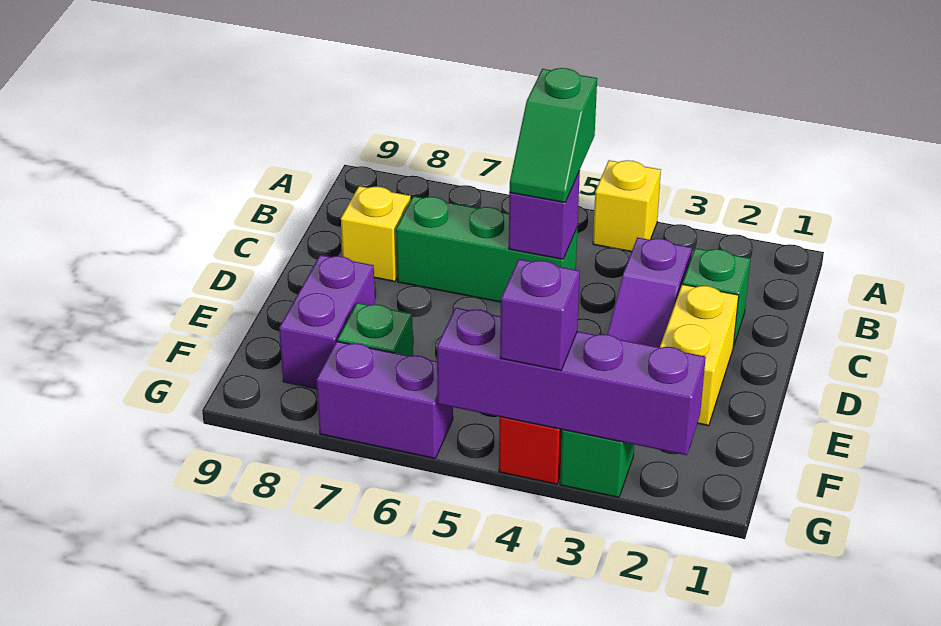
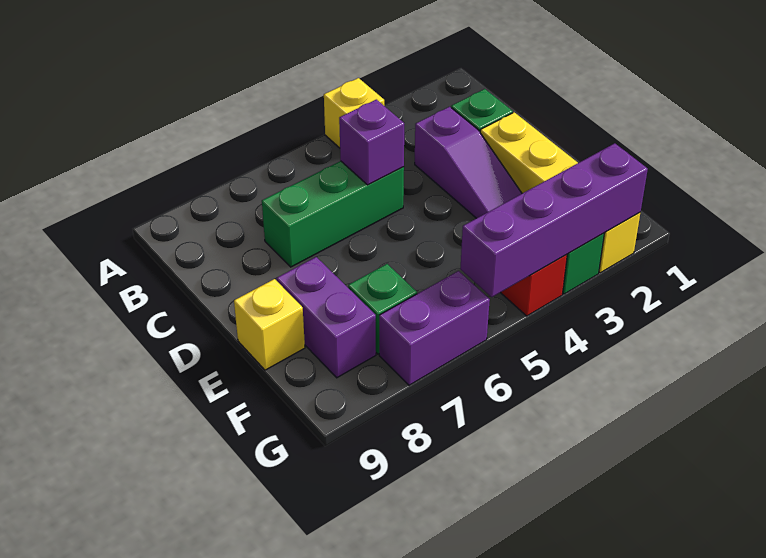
green slope B5:C5 level 3 top B -> none
yellow brick C8 level 1 -> yellow brick E9 level 1
yellow brick D2:E2 level 1 -> yellow brick D2:G2 level 1
purple brick G4 level 3 -> none

